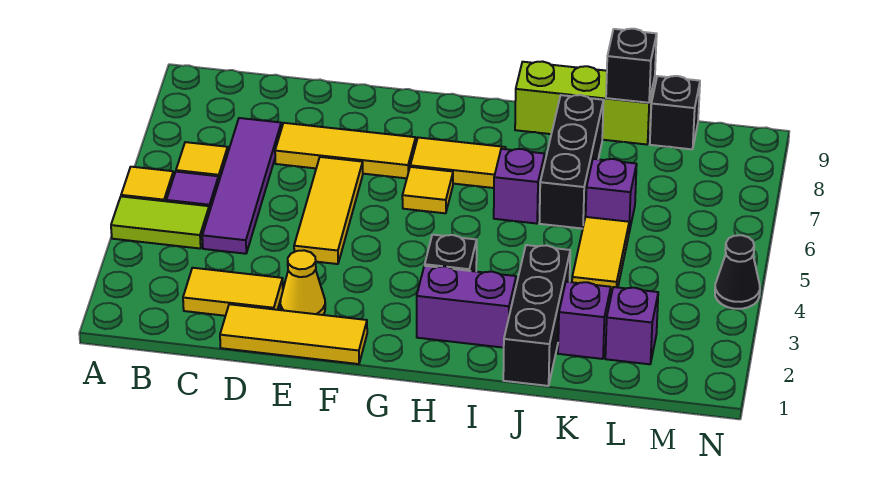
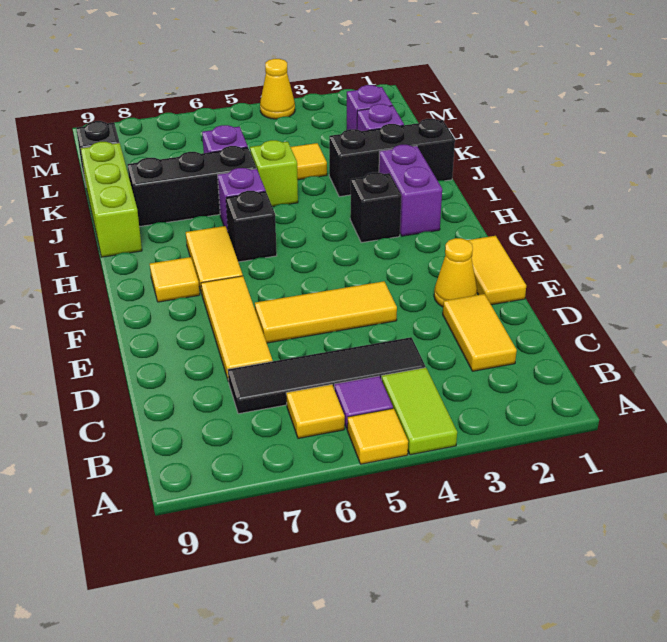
purple tile C4:C7 level 1 -> black tile C4:C7 level 1
yellow tile D1:F1 level 1 -> yellow tile E1:F1 level 1
yellow tile G6 level 1 -> yellow tile G8 level 1
none -> lime brick J5 level 1
black brick K9 level 2 -> black brick H6 level 1
black cone N4 level 1 -> yellow cone N4 level 1

